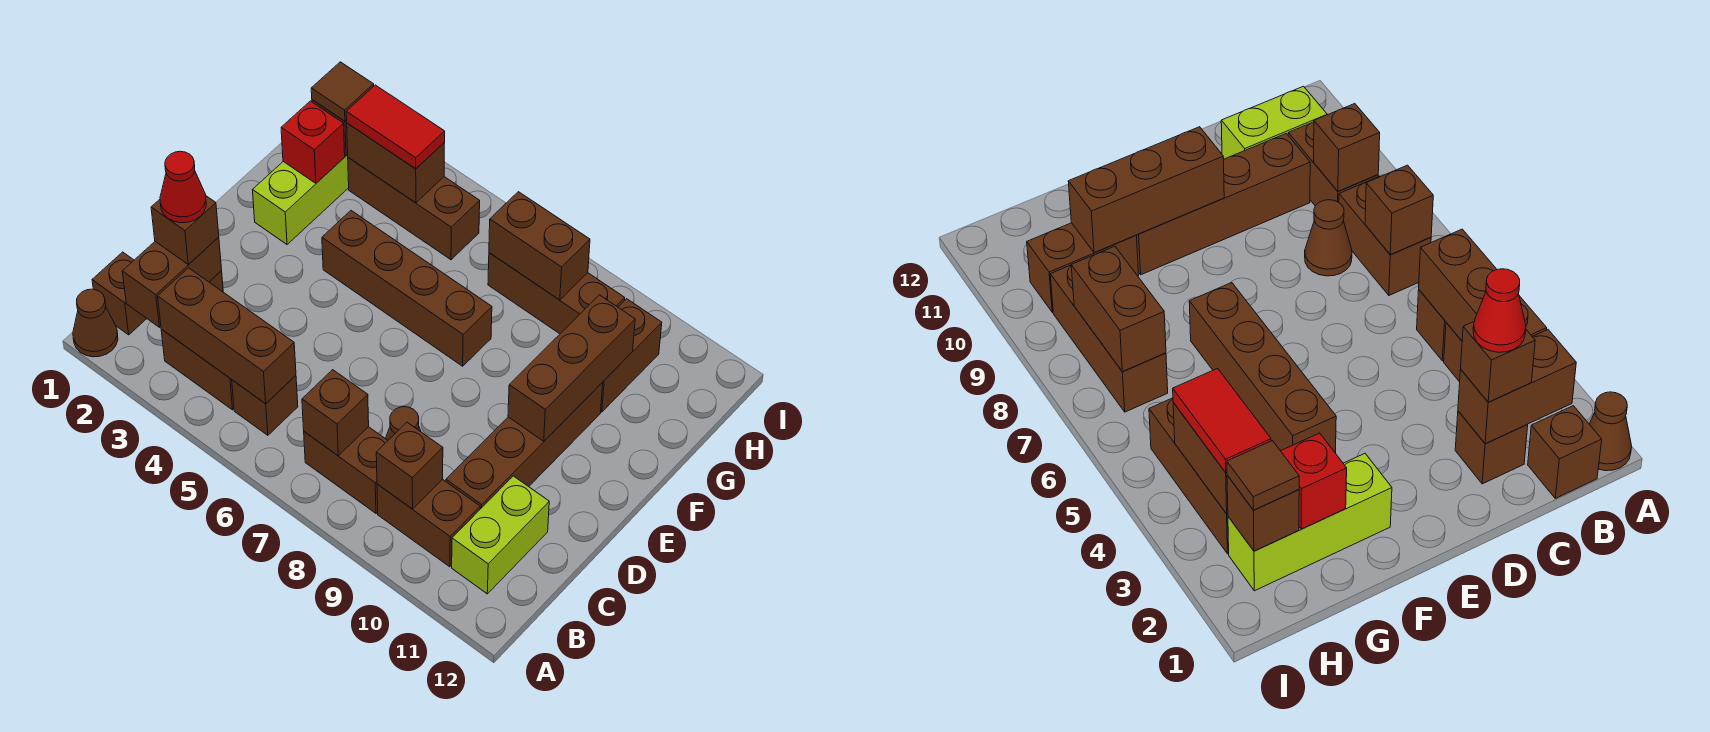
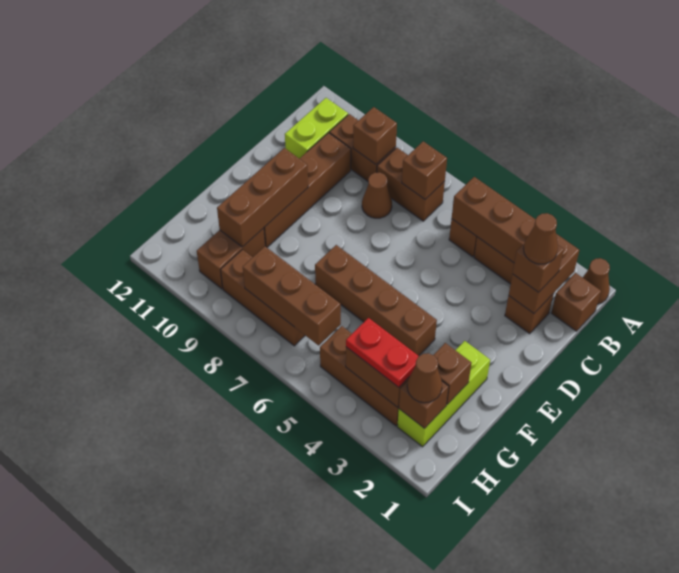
red cone C2 level 4 -> brown cone C2 level 4
red brick G2 level 2 -> brown brick G2 level 2
brown tile H2 level 3 -> brown cone H2 level 3
red tile H3:H4 level 3 -> red plate H3:H4 level 3
brown brick H7:H8 level 2 -> brown brick H6:H8 level 2

